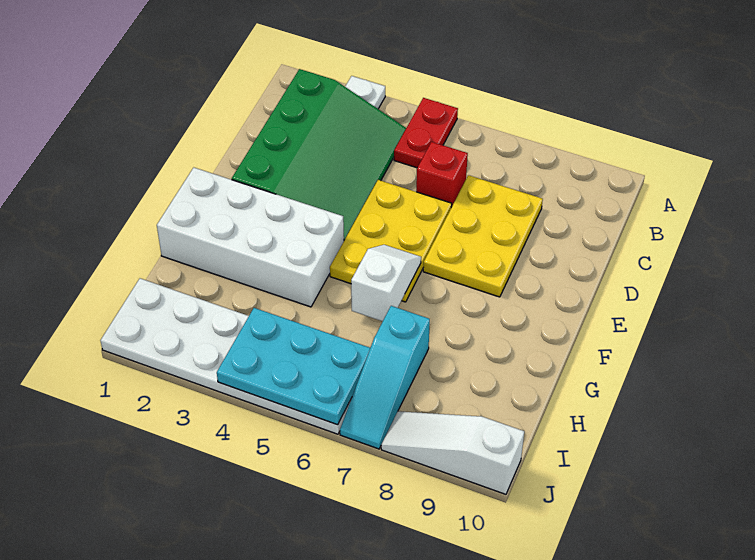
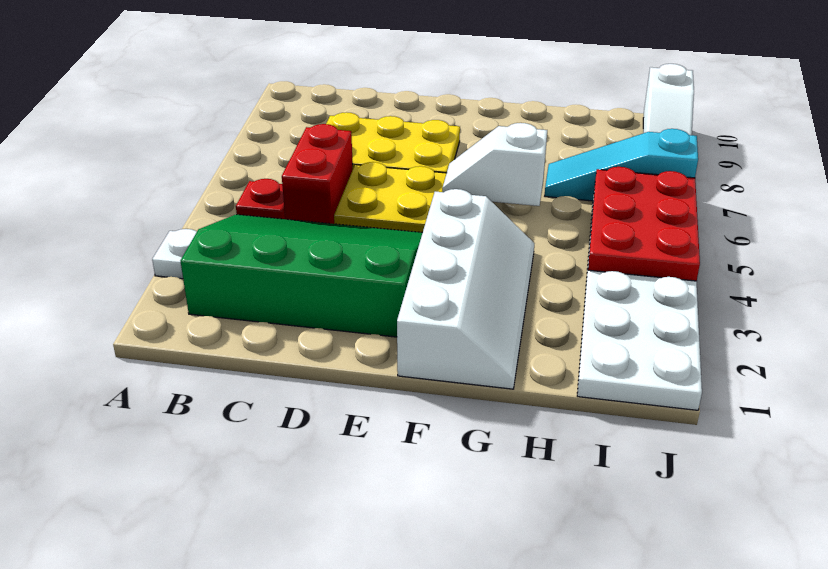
red plate A5:B5 level 1 -> red plate B5 level 1
red brick C6 level 1 -> red brick C5:C6 level 1
white brick F1:G4 level 1 -> white slope F1:G4 level 1 top F
cyan slope H7:J7 level 1 top H -> cyan slope H7:J7 level 1 top J
cyan plate I4:J6 level 2 -> red plate I4:J6 level 2

